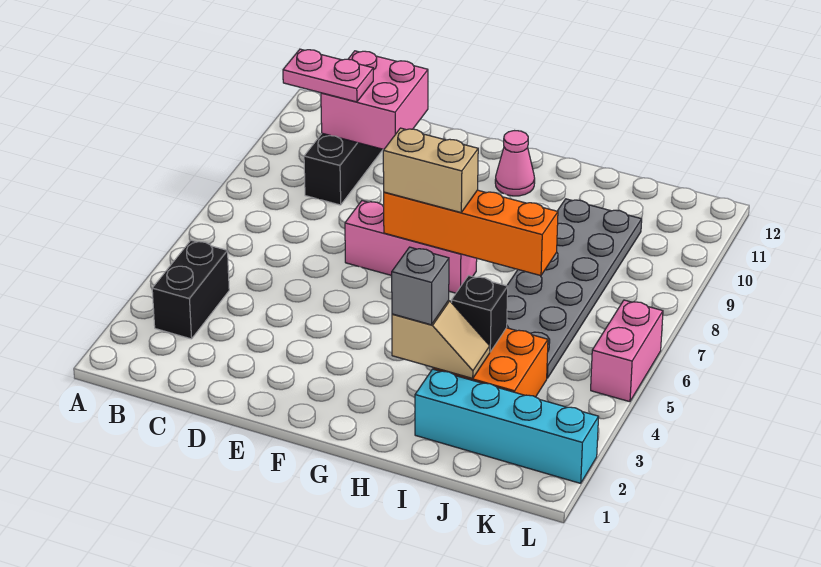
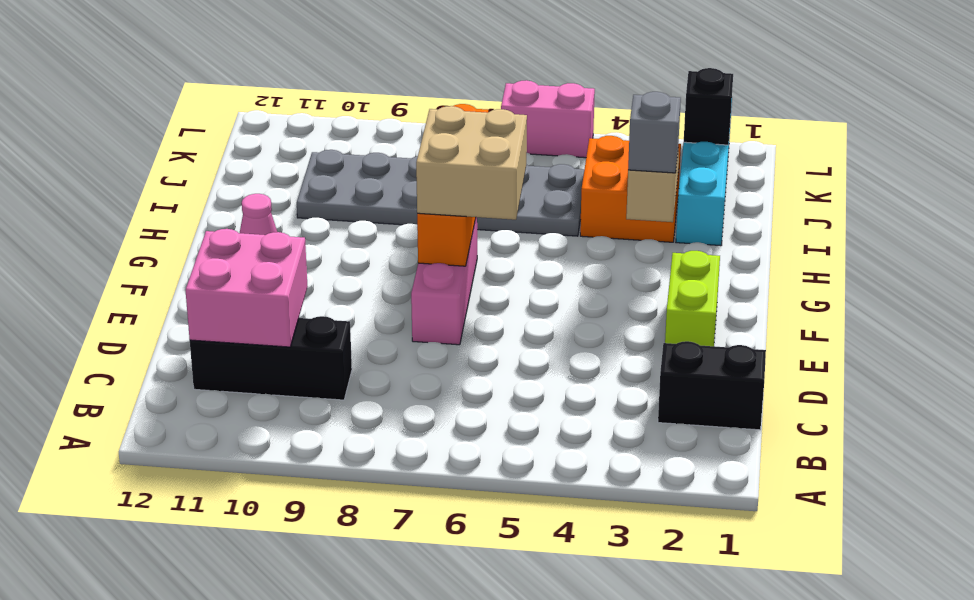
black brick B3:B4 level 1 -> black brick C1:C2 level 1
pink plate B10:C10 level 3 -> none
none -> lime brick E2:F2 level 1
tan brick F7:G7 level 3 -> tan brick F6:G7 level 3
black brick I4 level 2 -> black brick K2 level 2

